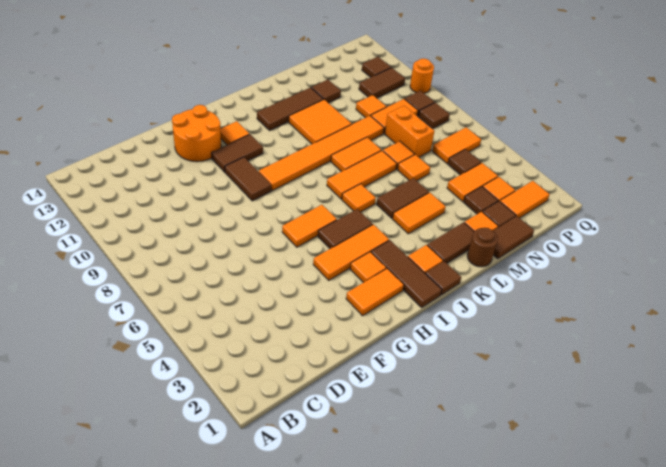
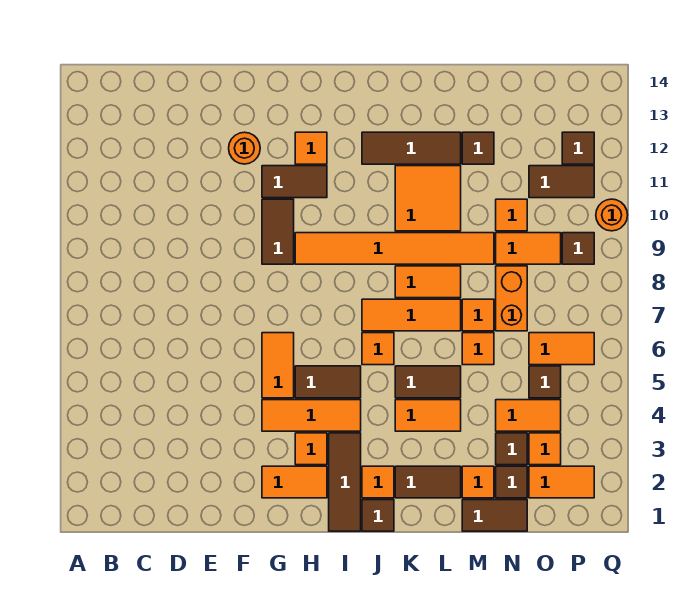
orange round brick F12:G13 level 1 -> orange round brick F12 level 1
orange tile G6:H6 level 1 -> orange tile G5:G6 level 1
brown round brick L1 level 1 -> none
brown tile P8 level 1 -> none

